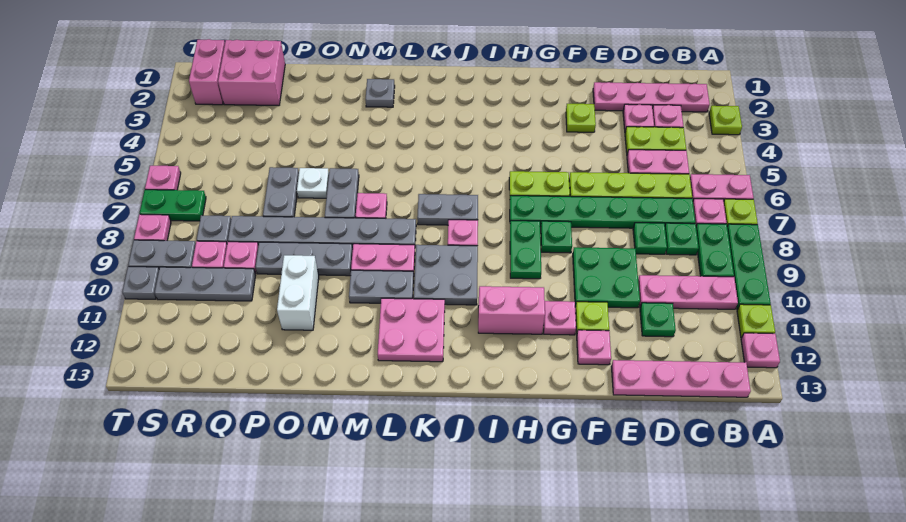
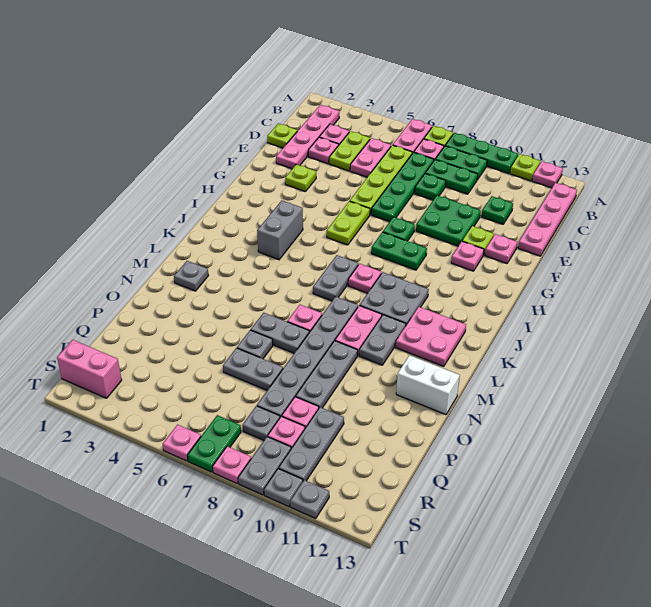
lime plate A3 level 1 -> lime plate D1 level 1
pink plate B10:D10 level 1 -> none
green plate C7:H7 level 1 -> green plate C7:F7 level 1
green plate C8 level 1 -> green plate C8:C9 level 1
pink brick H11:I11 level 1 -> none
none -> grey brick I4:J4 level 1
white plate O6 level 1 -> grey plate O6 level 1
white brick O10:O11 level 1 -> white brick N12:N13 level 1
pink brick Q1:R2 level 1 -> none
none -> grey plate T11 level 1

